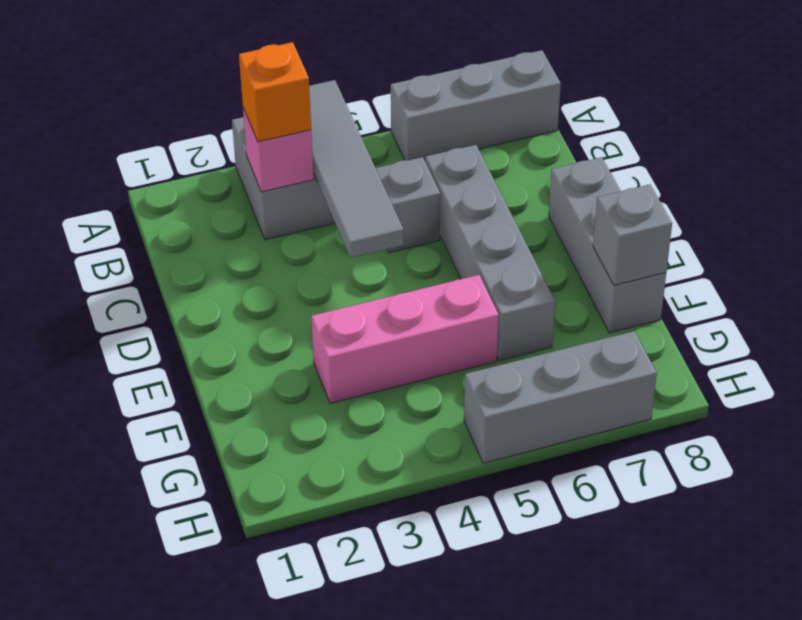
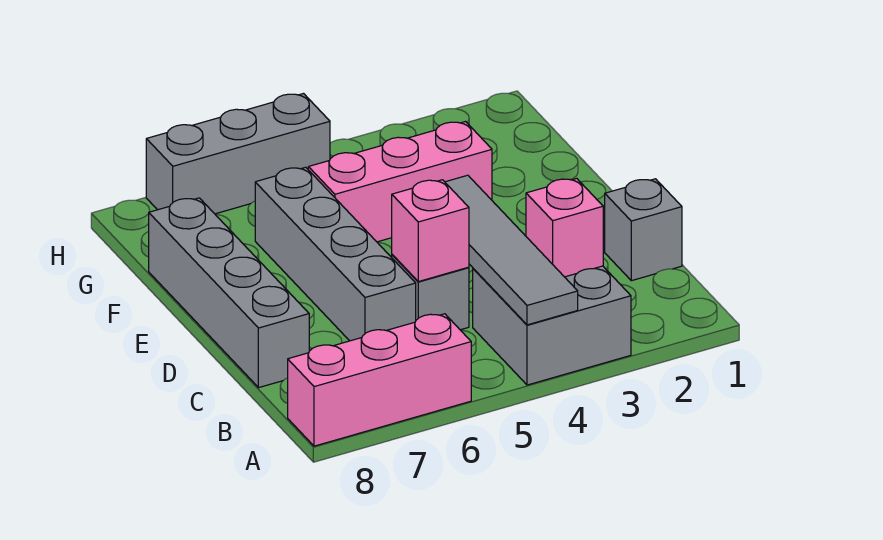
grey brick A6:A8 level 1 -> pink brick A6:A8 level 1
orange brick B3 level 3 -> none
none -> pink brick C5 level 2
grey brick D8:F8 level 1 -> grey brick C8:F8 level 1
grey brick F8 level 2 -> grey brick C1 level 1

